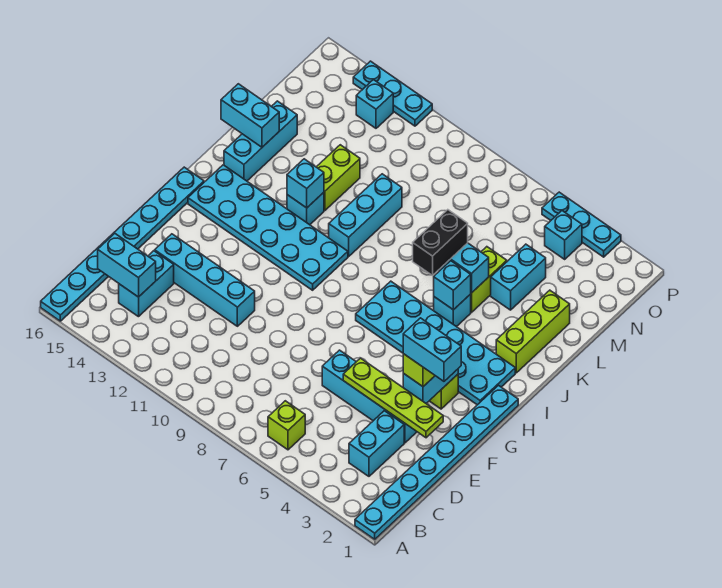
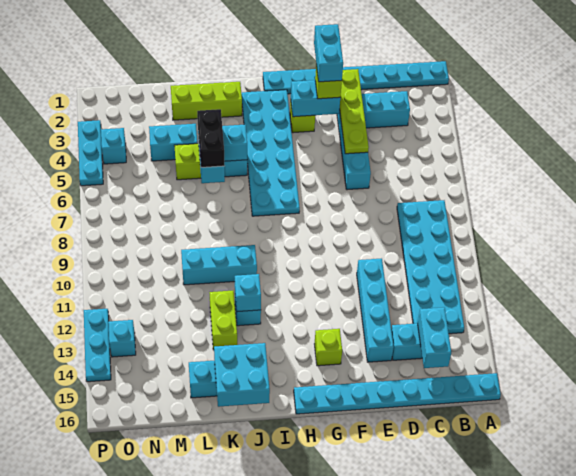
lime brick B6 level 1 -> lime brick G14 level 1
cyan plate H10:I15 level 1 -> cyan plate B8:C13 level 1
black brick J6:K6 level 3 -> black brick K5:K6 level 3
lime brick K12:L12 level 1 -> lime brick K12:K13 level 1
cyan brick K15:K16 level 2 -> cyan brick J15:K16 level 2

